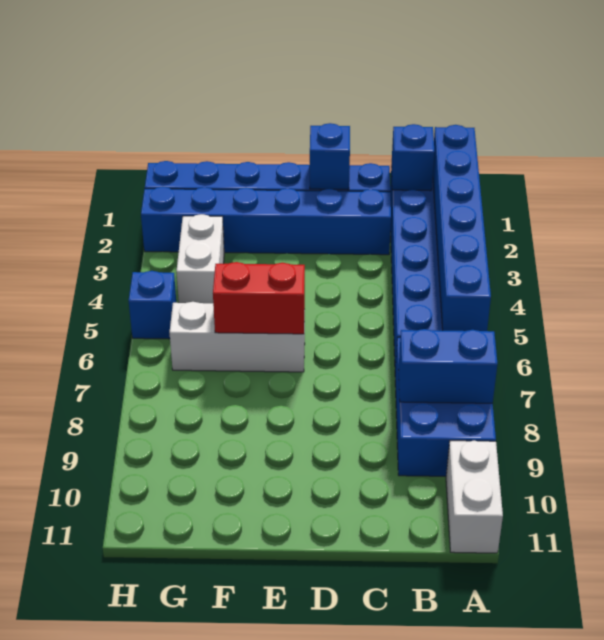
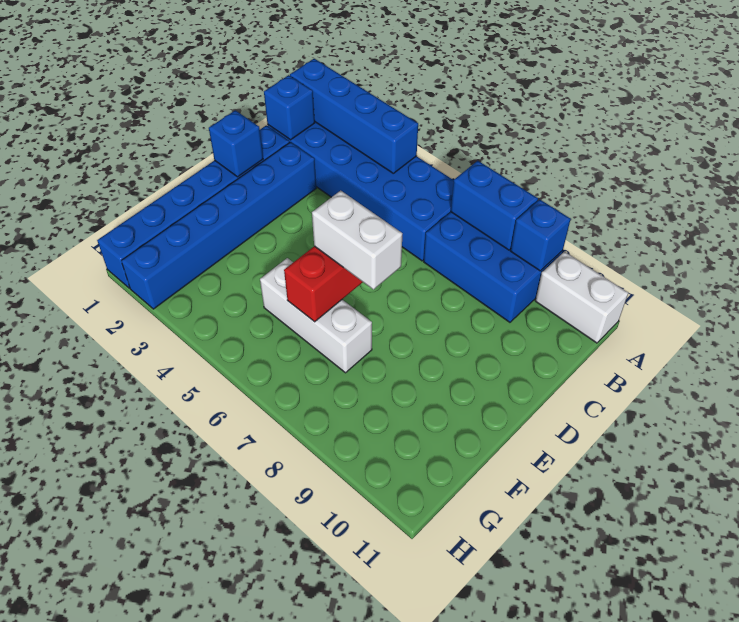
blue brick A1:A6 level 2 -> blue brick A1:A4 level 2
blue brick A8:B8 level 2 -> blue brick A7:A8 level 2
white brick E6:G6 level 1 -> white brick F5:F7 level 1
white brick G3:G4 level 1 -> white brick E6:E7 level 3
blue brick H5 level 1 -> blue brick A9 level 2

